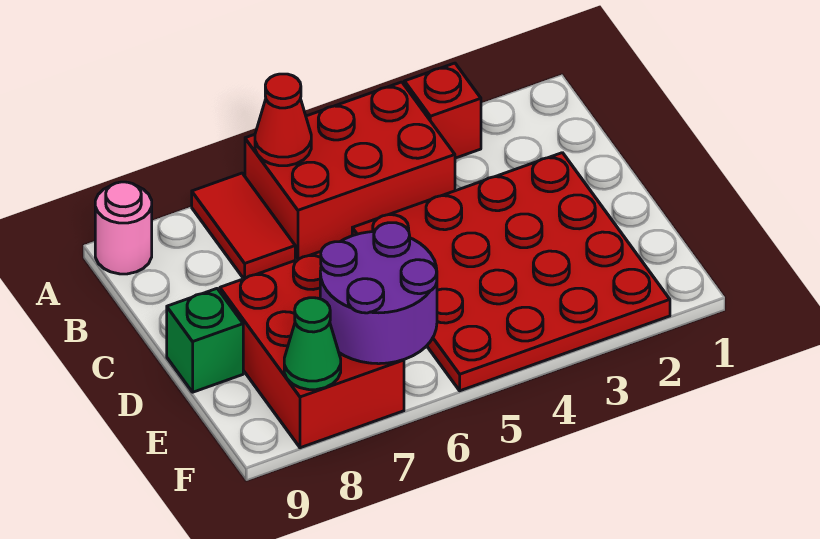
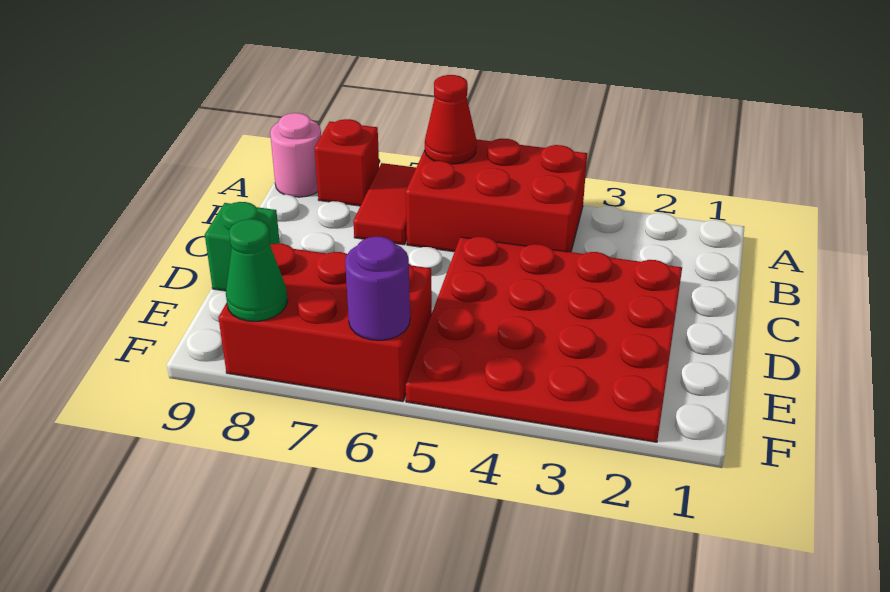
red brick A3 level 1 -> red brick A8 level 1
red brick D7:F8 level 1 -> red brick E6:F8 level 1
purple round brick E6:F7 level 2 -> purple round brick F6 level 2

